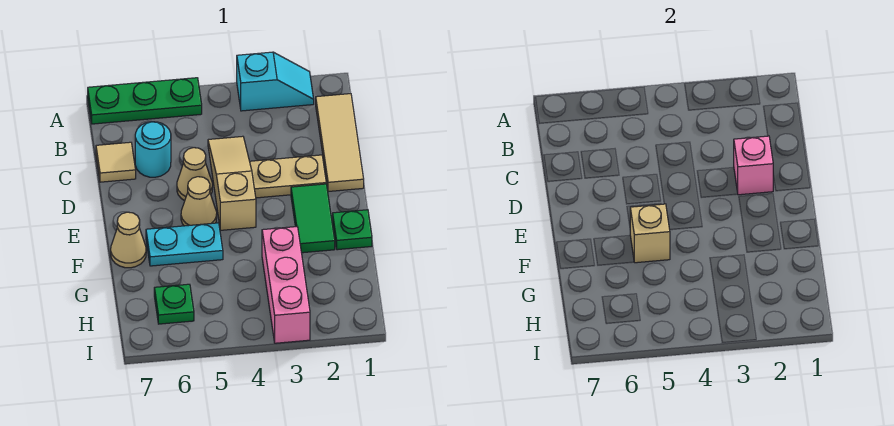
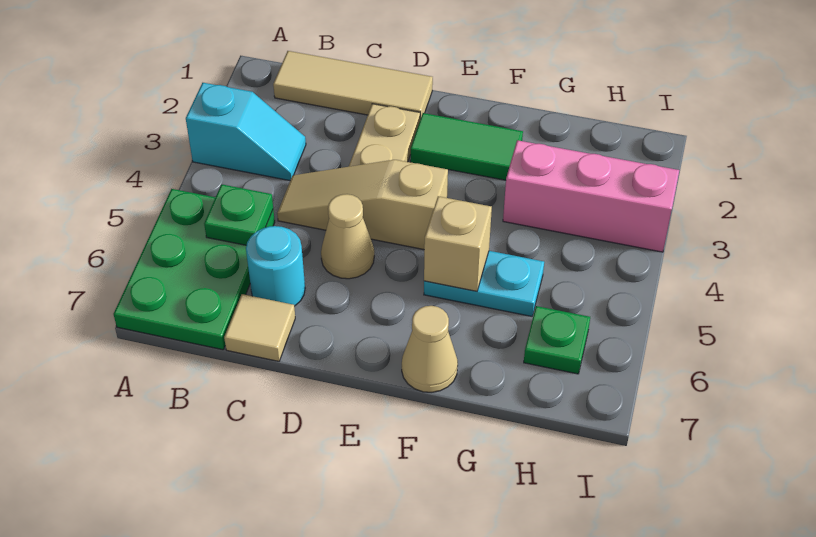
cyan slope A2:A3 level 1 top 3 -> cyan slope A3:B3 level 1 top A
green plate A5:A7 level 1 -> green plate A5:B7 level 1
pink brick D2 level 2 -> none
tan cone E5 level 1 -> none
green plate F1 level 1 -> green plate B5 level 2
cyan plate F5:F6 level 1 -> cyan plate F5:G5 level 1

